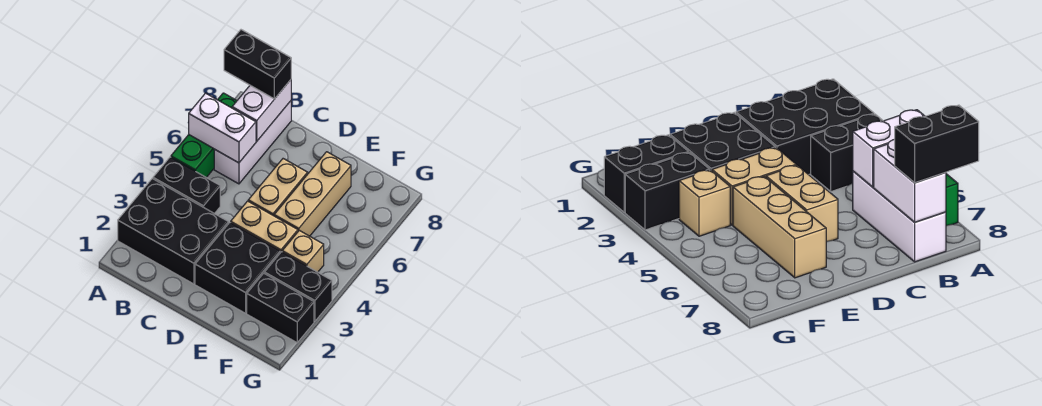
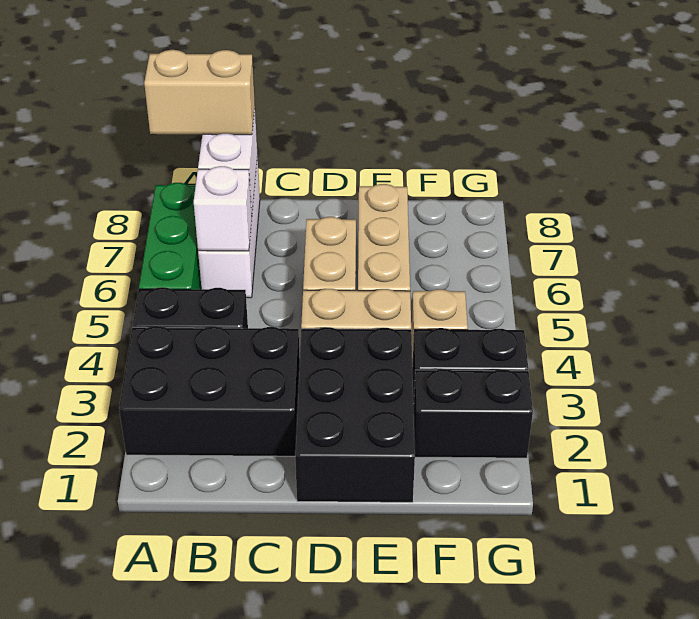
white brick A6:B6 level 2 -> white brick B6 level 2
black brick A8:B8 level 3 -> tan brick A8:B8 level 3
black brick D2:E3 level 1 -> black brick D1:E3 level 1

